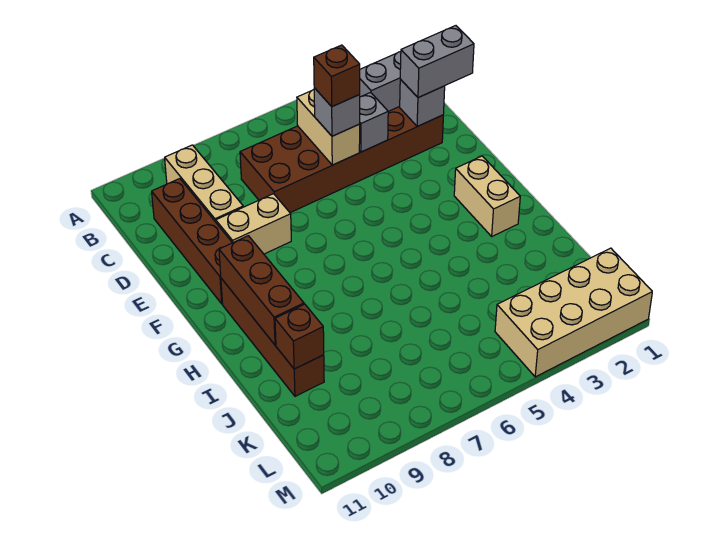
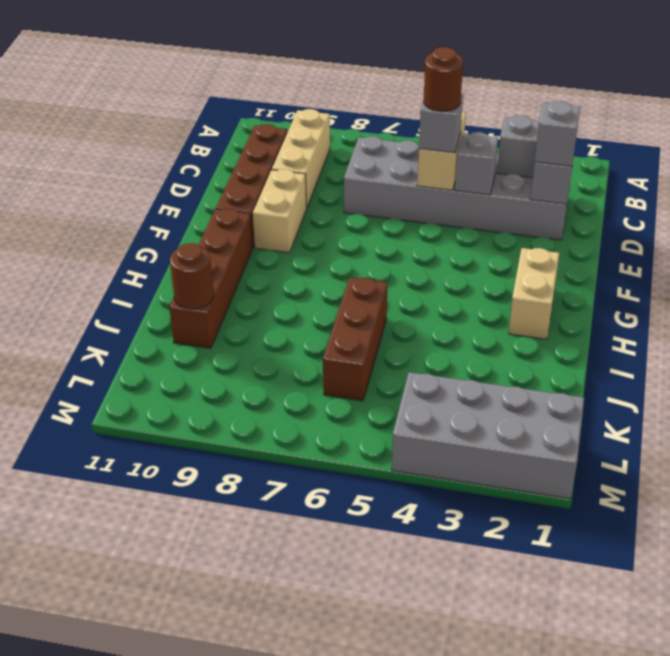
brown brick C2:D7 level 1 -> grey brick C2:D7 level 1
grey brick D1:D2 level 3 -> grey brick D2 level 3
brown brick D5 level 4 -> brown round brick D5 level 4
tan brick E8:E9 level 1 -> tan brick E9:F9 level 1
brown brick G10:I10 level 2 -> brown brick I6:K6 level 1
brown brick J10 level 2 -> brown round brick J10 level 2
tan brick L1:M4 level 1 -> grey brick L1:M4 level 1

